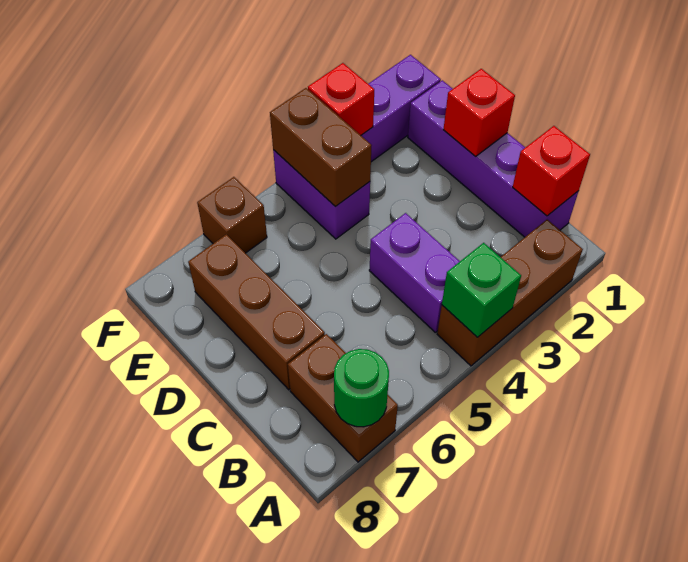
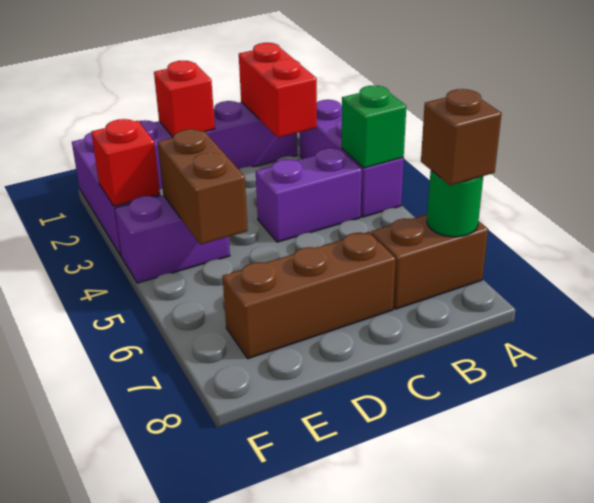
brown brick A2:A4 level 1 -> purple brick A2:A4 level 1
red brick B1 level 2 -> red brick B1:B2 level 2
brown brick E4:F4 level 2 -> brown brick E4:E5 level 2
brown brick F6 level 1 -> brown brick A7 level 3

